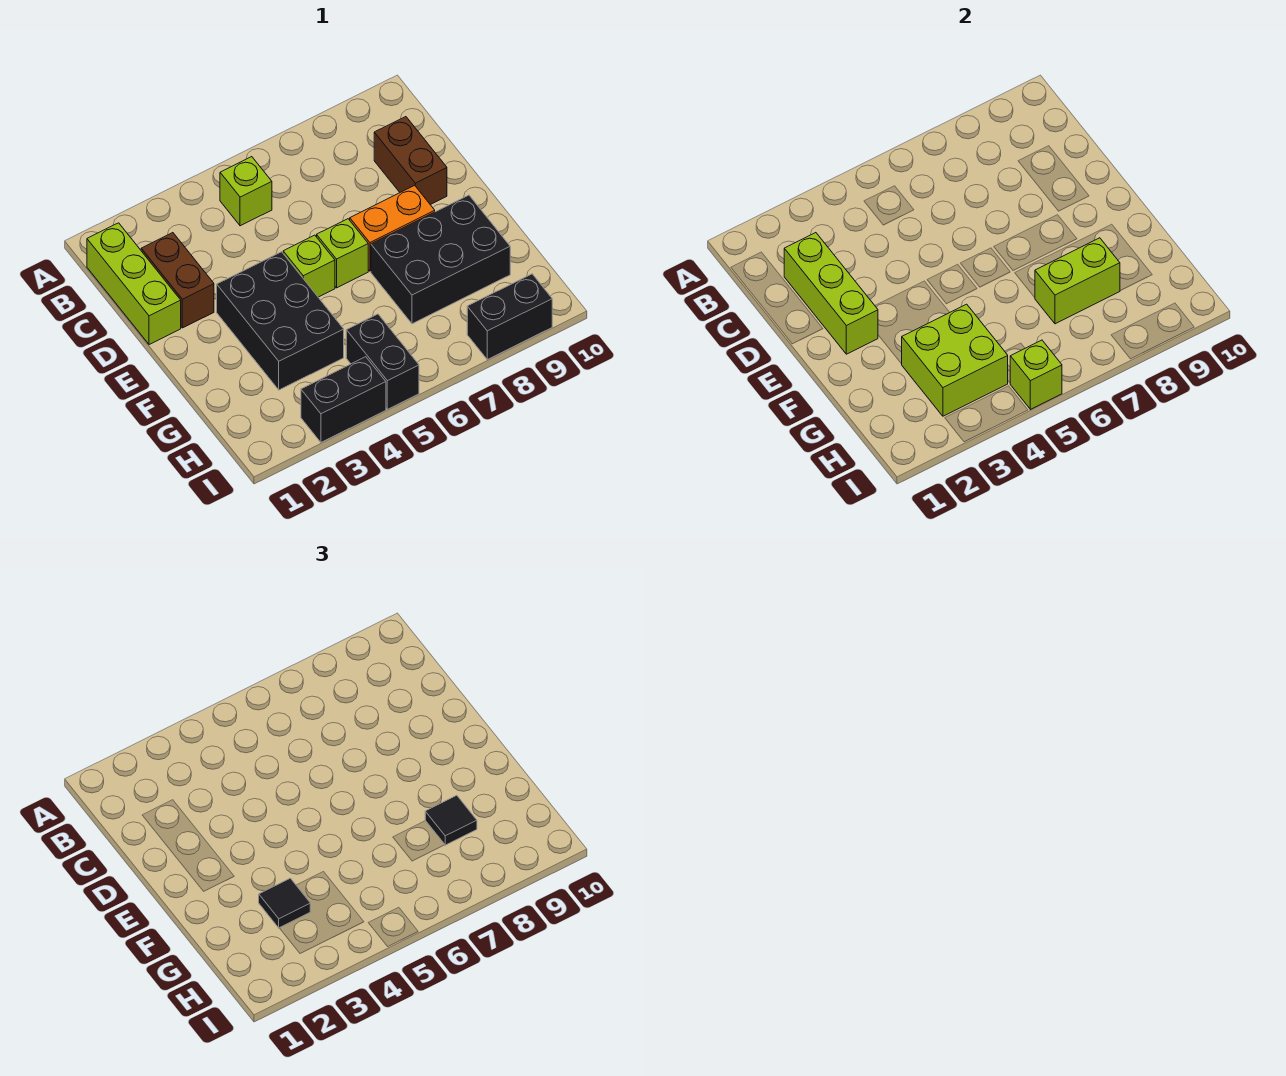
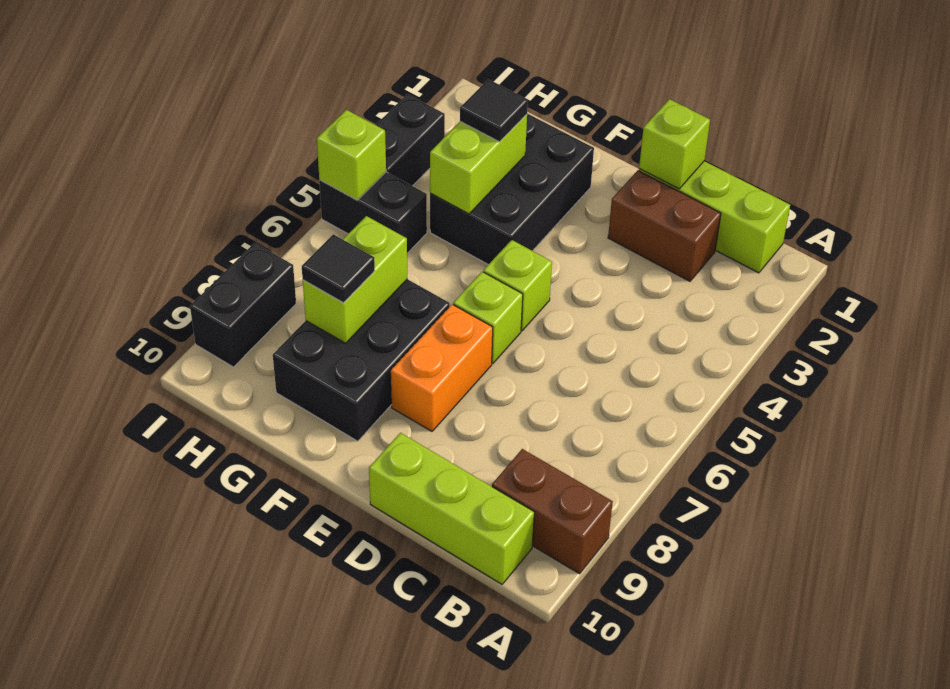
lime brick B5 level 1 -> lime brick D1 level 2
lime brick C2:E2 level 2 -> lime brick B10:D10 level 1
brown brick C9:D9 level 1 -> brown brick A9:B9 level 1
black brick E3:G4 level 1 -> black brick F2:G4 level 1
lime brick G3:H4 level 2 -> lime brick G3:G4 level 2

